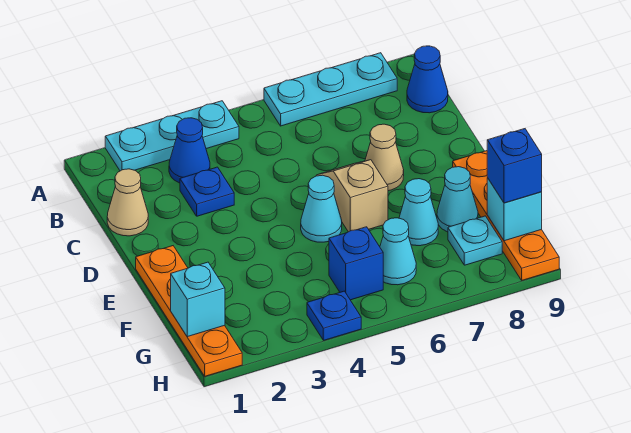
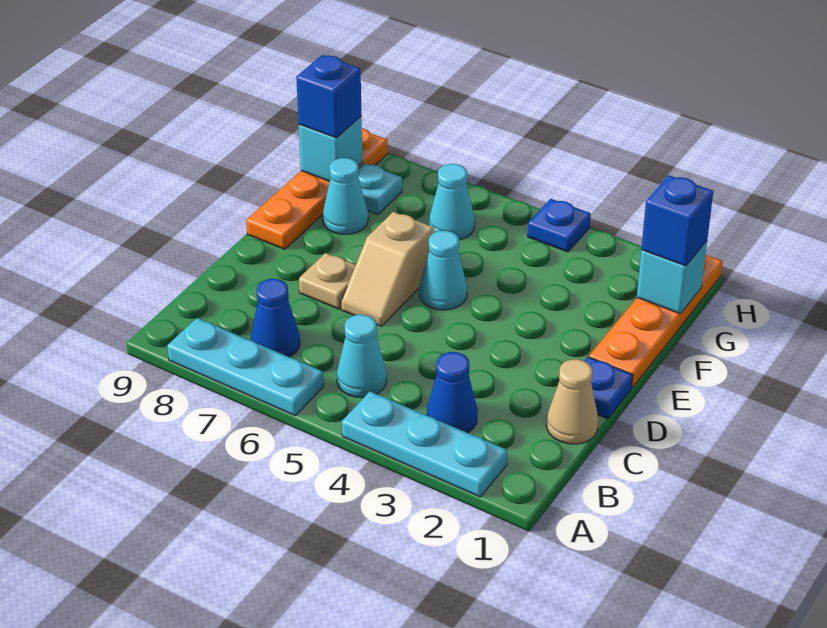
blue cone B9 level 1 -> blue cone B7 level 1
blue plate C3 level 1 -> blue plate D1 level 1
tan cone D7 level 1 -> tan plate D7 level 1
cyan cone F7 level 1 -> cyan cone B5 level 1
blue brick G5 level 1 -> blue brick G1 level 3

